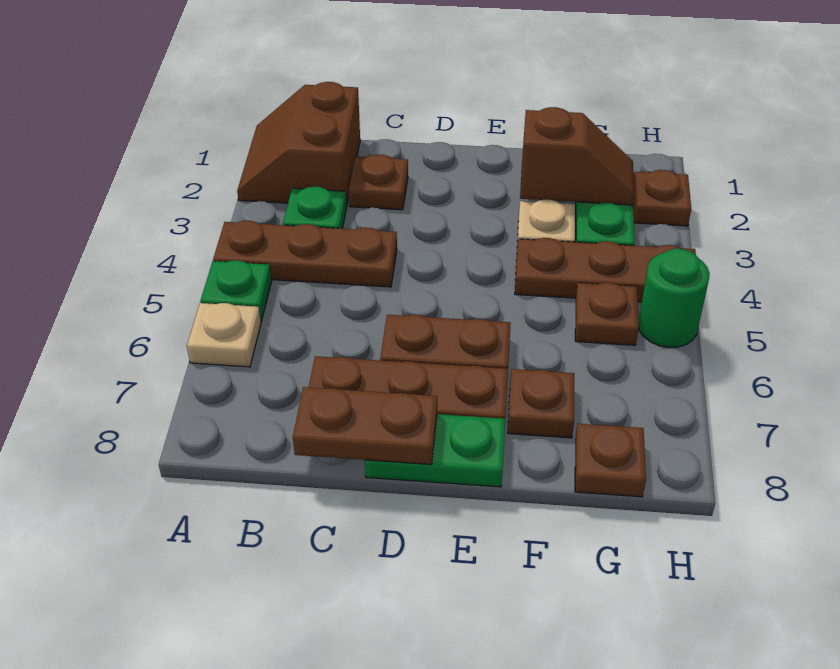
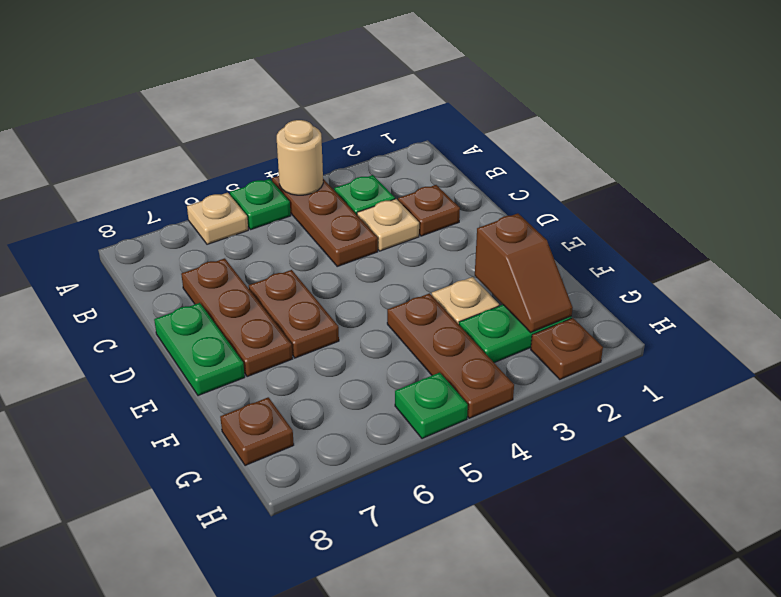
brown slope A1:B2 level 1 top B -> none
none -> tan round brick A4 level 2
none -> tan plate C3 level 1
brown plate C8:D8 level 2 -> none
brown plate F7 level 1 -> none
brown plate G5 level 1 -> none
green round brick H5 level 1 -> green plate H5 level 1

